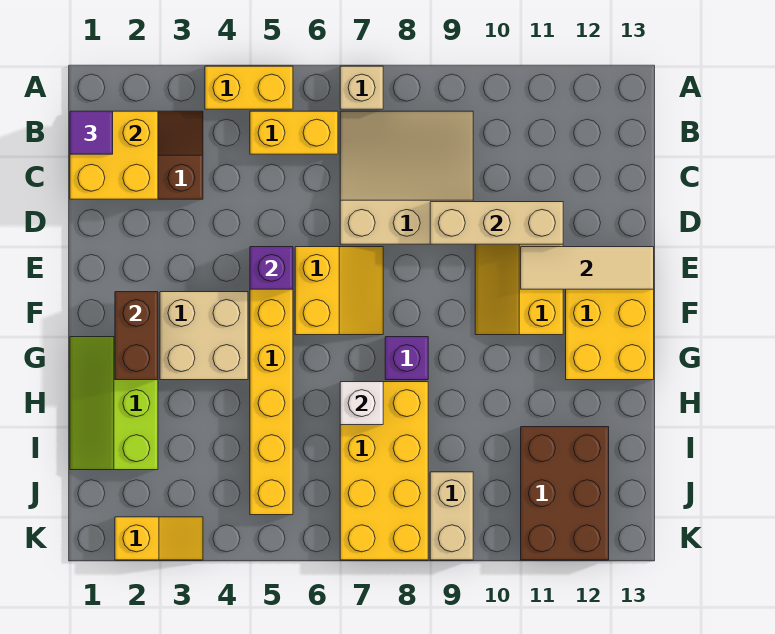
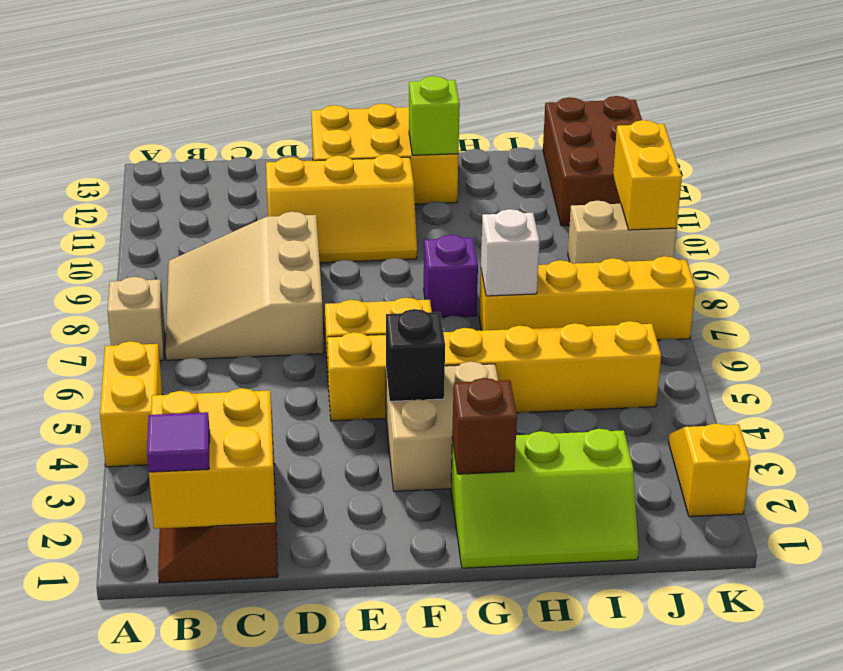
yellow brick B5:B6 level 1 -> yellow brick K9:K10 level 2
tan brick D9:D11 level 2 -> none
purple brick E5 level 2 -> none
tan tile E11:E13 level 2 -> none
brown brick F2:G2 level 2 -> brown brick G2 level 2
none -> black brick F4 level 2
none -> lime brick G12 level 2
yellow brick H7:K8 level 1 -> yellow brick H7:K7 level 1
brown brick I11:K12 level 1 -> brown brick J11:K13 level 1

